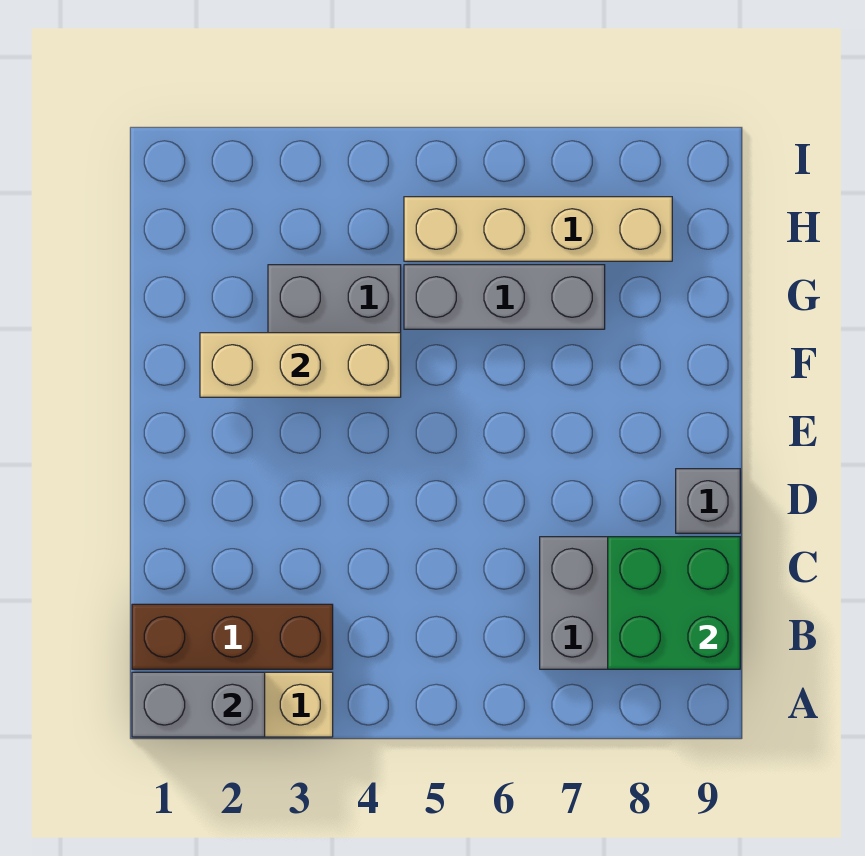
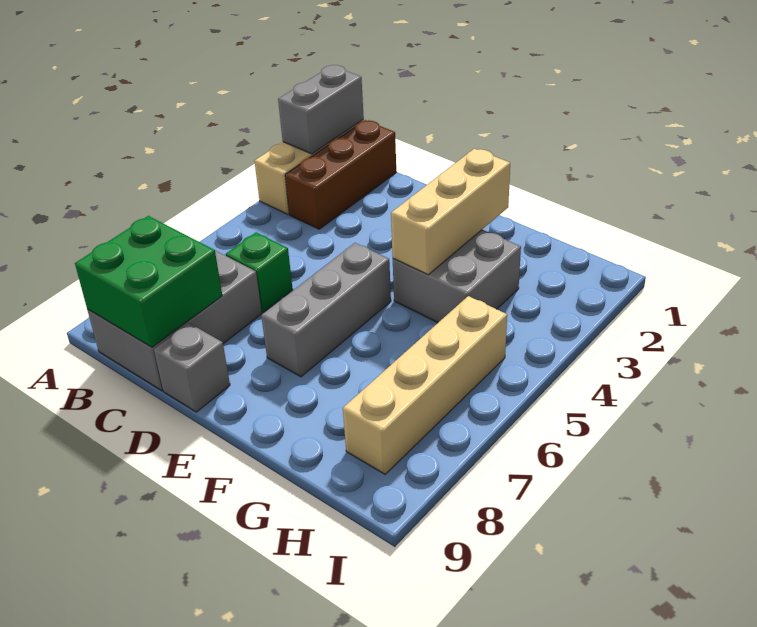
none -> green brick C6 level 1
grey brick G5:G7 level 1 -> grey brick E5:E7 level 1

